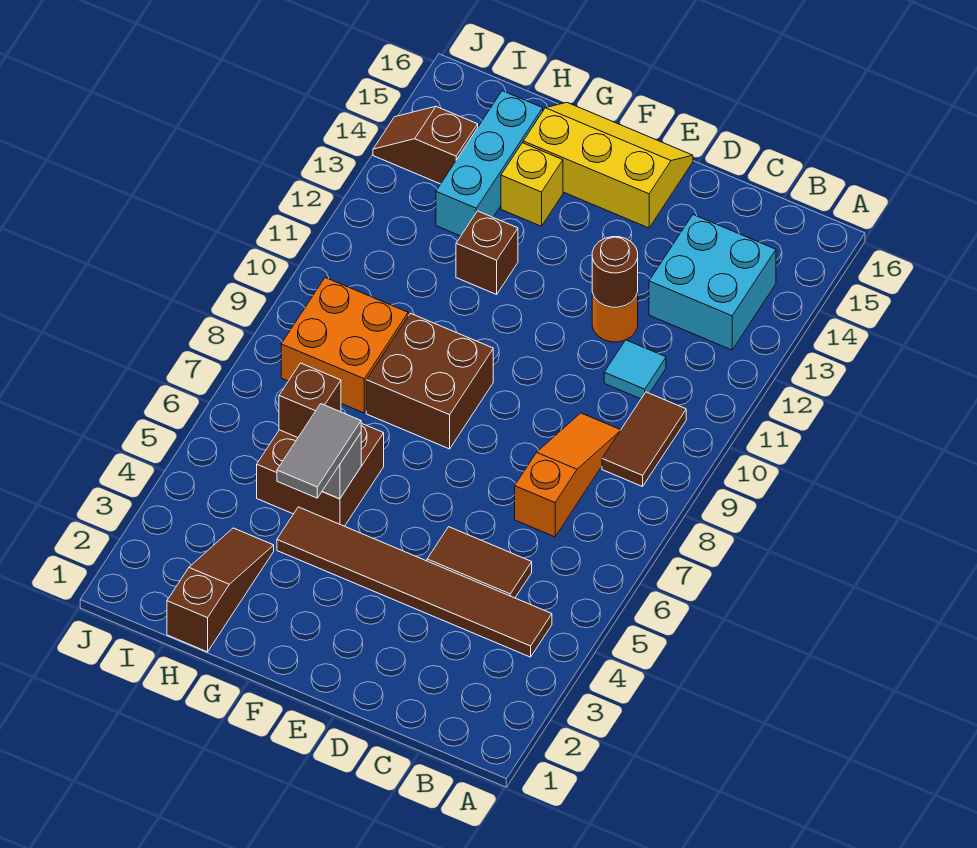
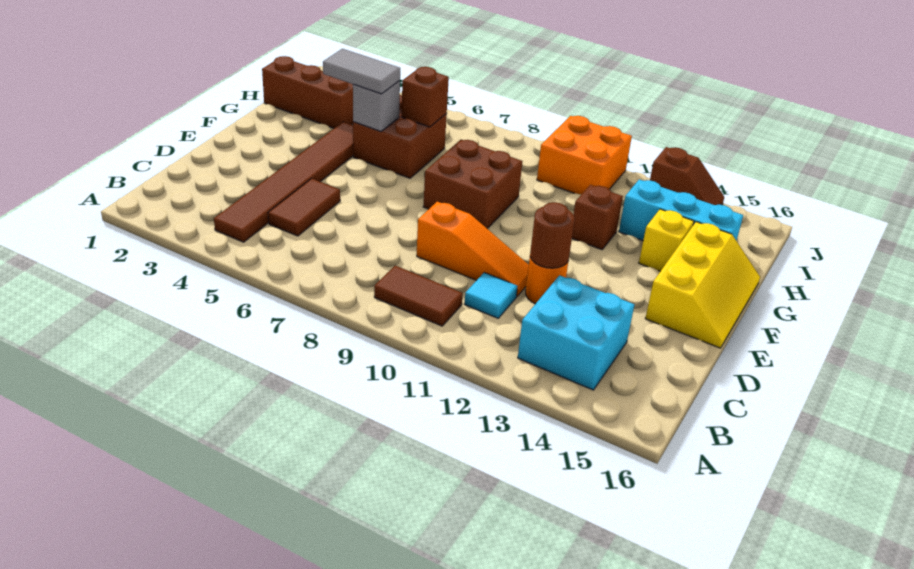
orange slope C7:C9 level 1 top 7 -> orange slope D9:D11 level 1 top 9
brown slope H1:H3 level 1 top 1 -> brown brick H1:H3 level 1
orange brick H8:I9 level 1 -> orange brick I10:J11 level 1
brown slope I14:J14 level 1 top I -> brown slope J13:J14 level 1 top 13

